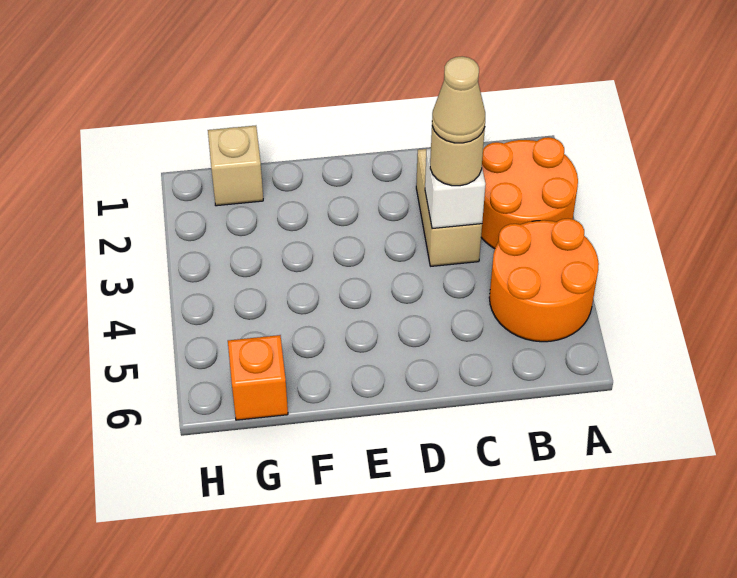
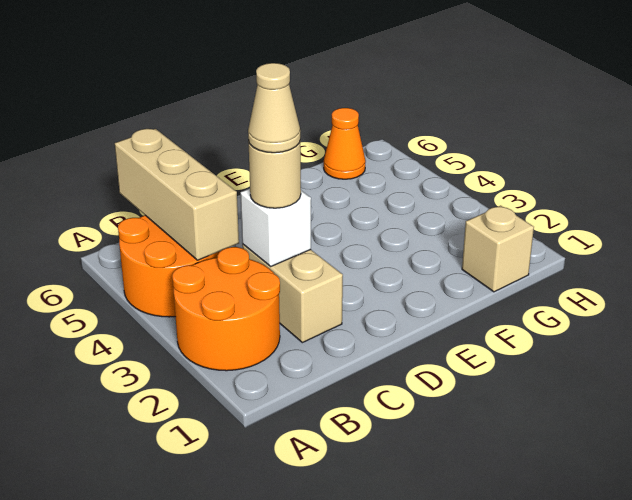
none -> tan brick B4:B6 level 2
orange brick G6 level 1 -> orange cone G6 level 1

